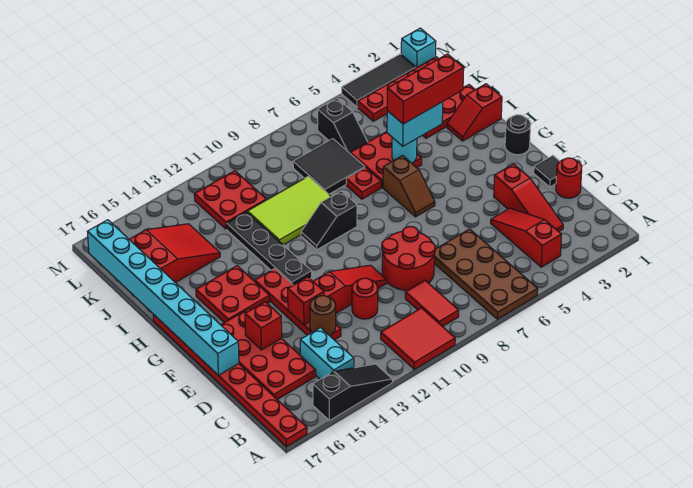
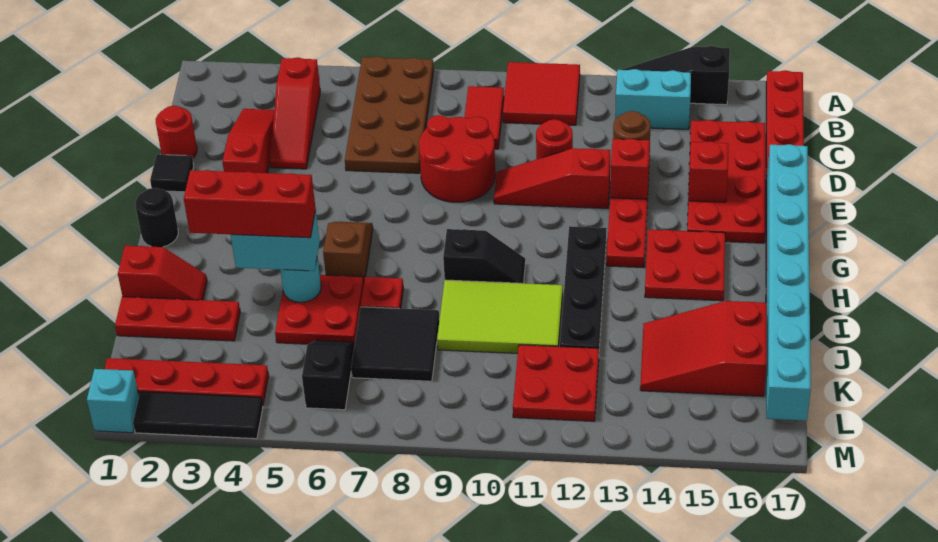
cyan brick B14:C14 level 1 -> cyan brick B13:B14 level 1

